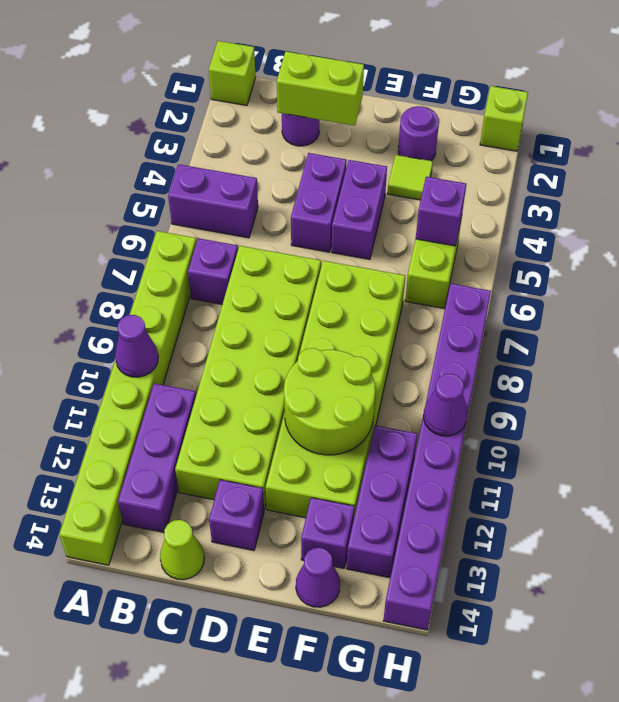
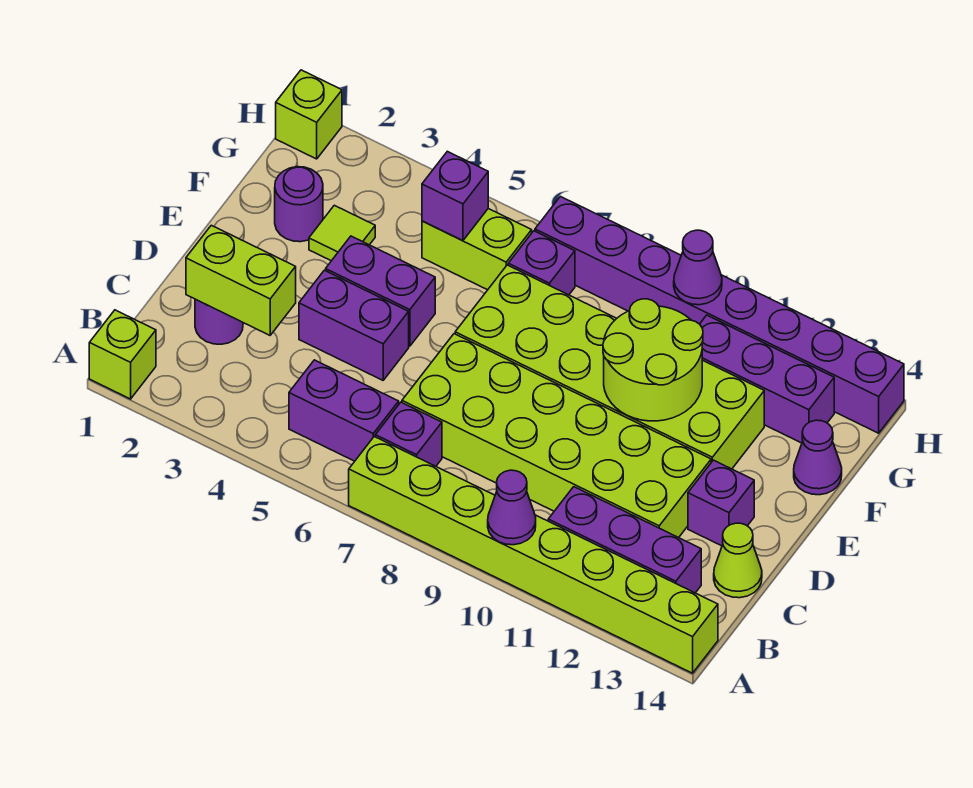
purple brick A5:B5 level 1 -> purple brick B5:B6 level 1
lime brick C2:D2 level 2 -> lime brick C2:C3 level 2
purple brick F13 level 1 -> purple brick G7 level 1

